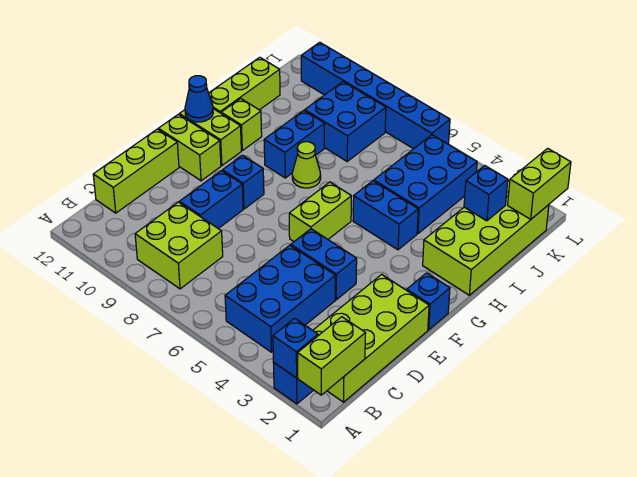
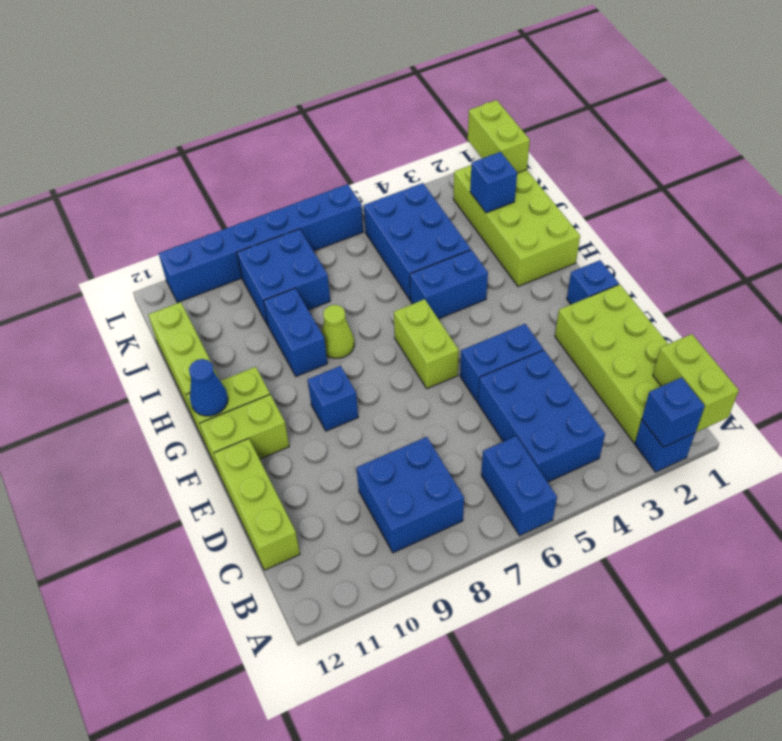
lime brick B8:C9 level 1 -> blue brick B8:C9 level 1
blue brick D9:E9 level 1 -> blue brick A6:B6 level 1
lime brick H11 level 1 -> none

